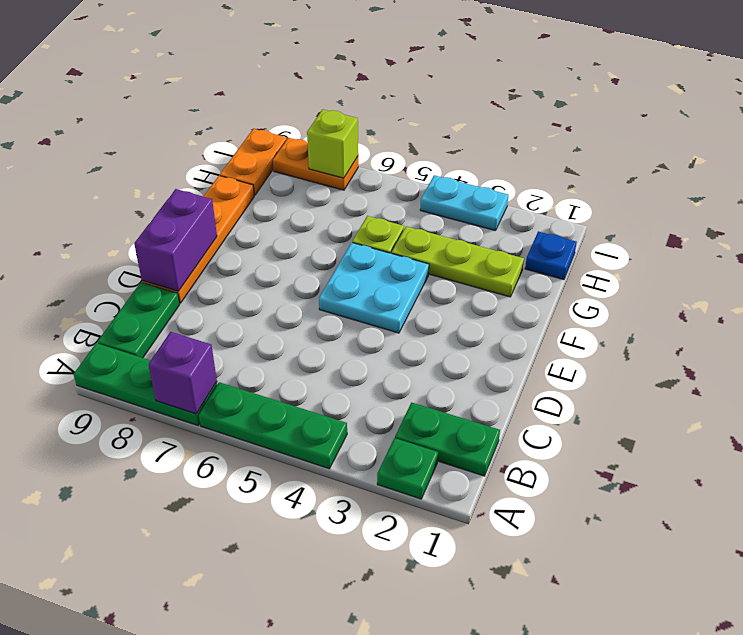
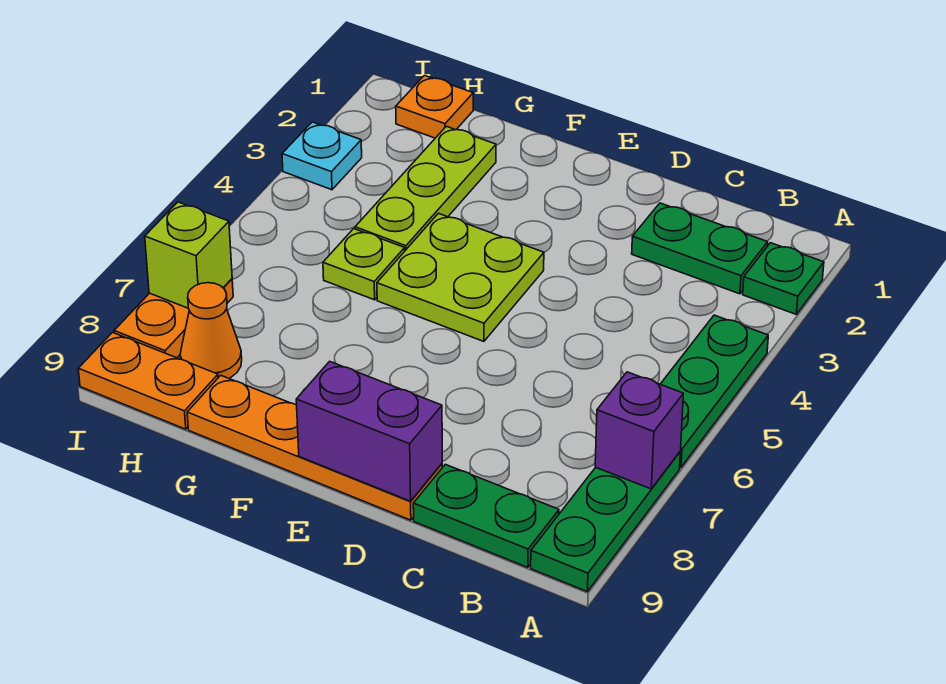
green plate B1:B2 level 1 -> green plate B2:C2 level 1
cyan plate E4:F5 level 1 -> lime plate E4:F5 level 1
blue plate H1 level 1 -> orange plate H1 level 1
none -> orange cone H8 level 1
cyan plate I3:I4 level 1 -> cyan plate I3 level 1

